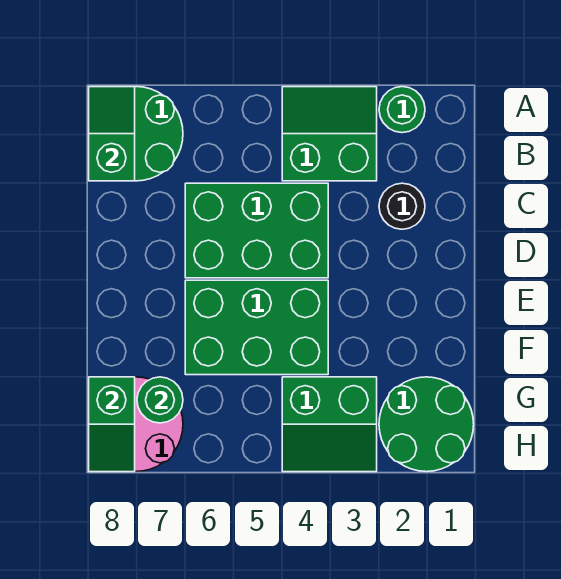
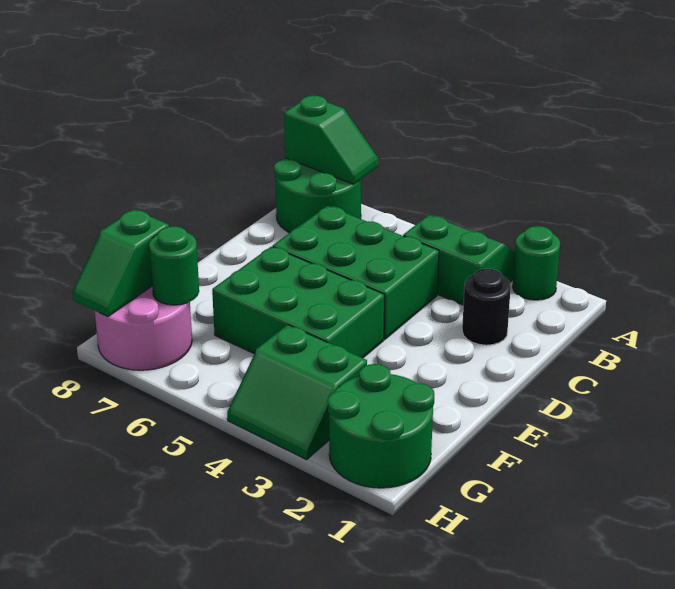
green slope A8:B8 level 2 top B -> green slope A7:A8 level 2 top 8

